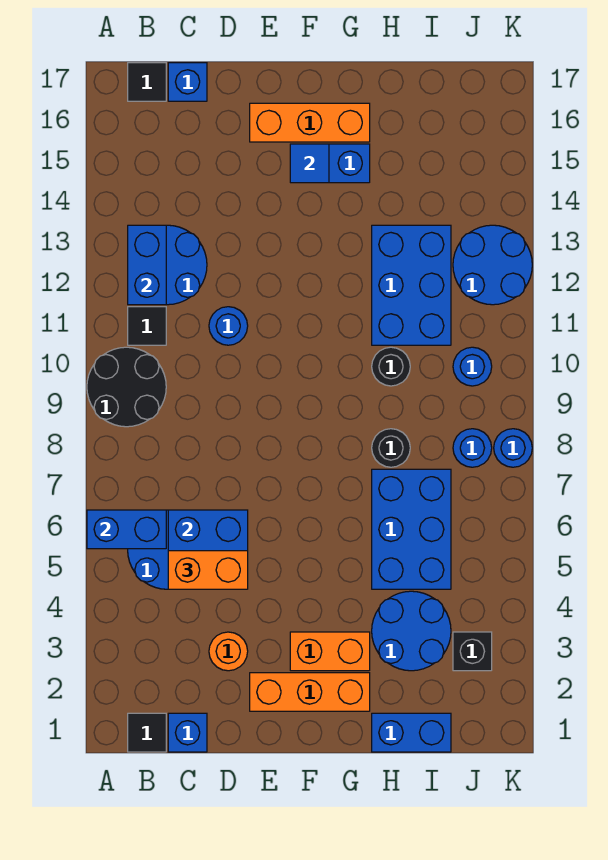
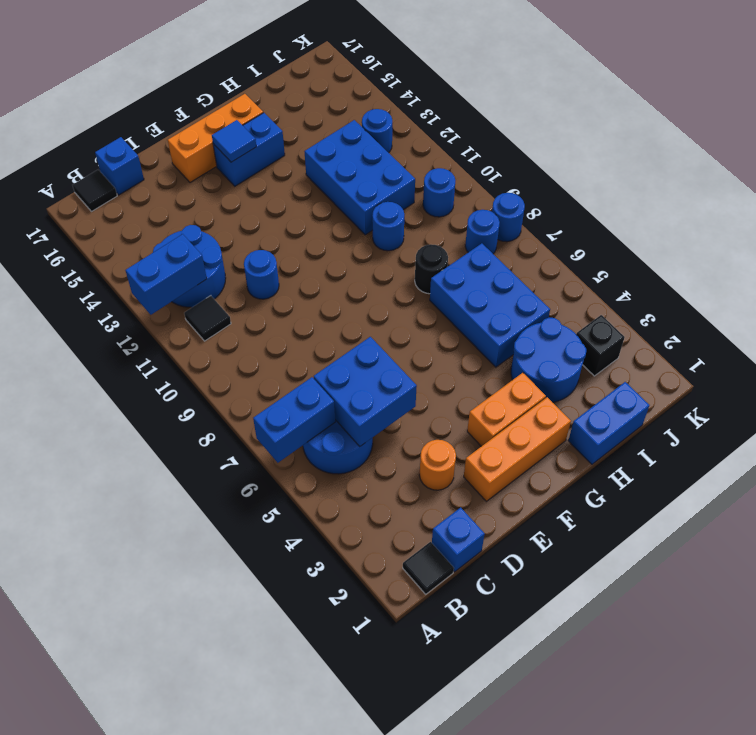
black round brick A9:B10 level 1 -> none
blue brick B12:B13 level 2 -> blue brick A12:B12 level 2
orange brick C5:D5 level 3 -> none
black round brick H10 level 1 -> blue round brick H10 level 1
blue round brick J12:K13 level 1 -> blue round brick J13 level 1

